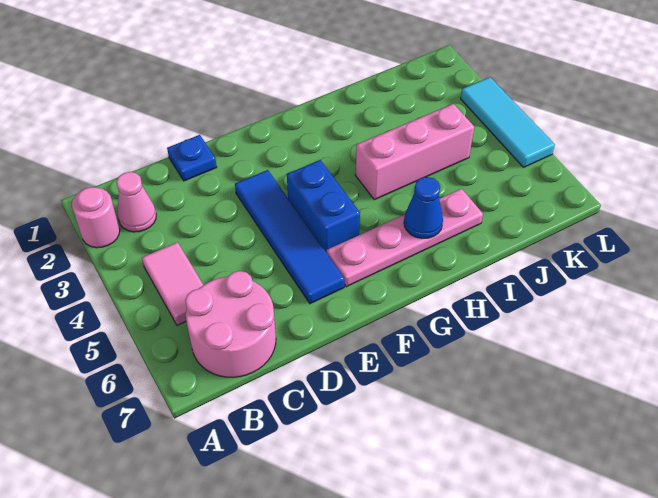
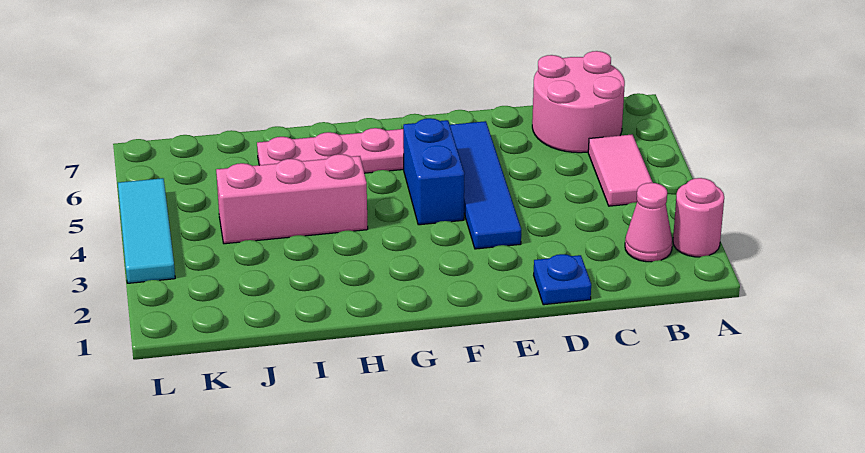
blue cone H6 level 2 -> none

